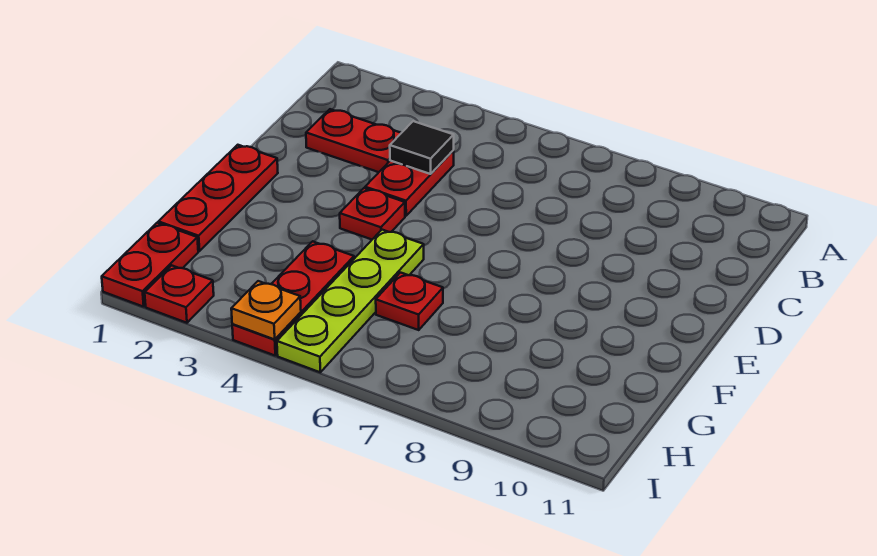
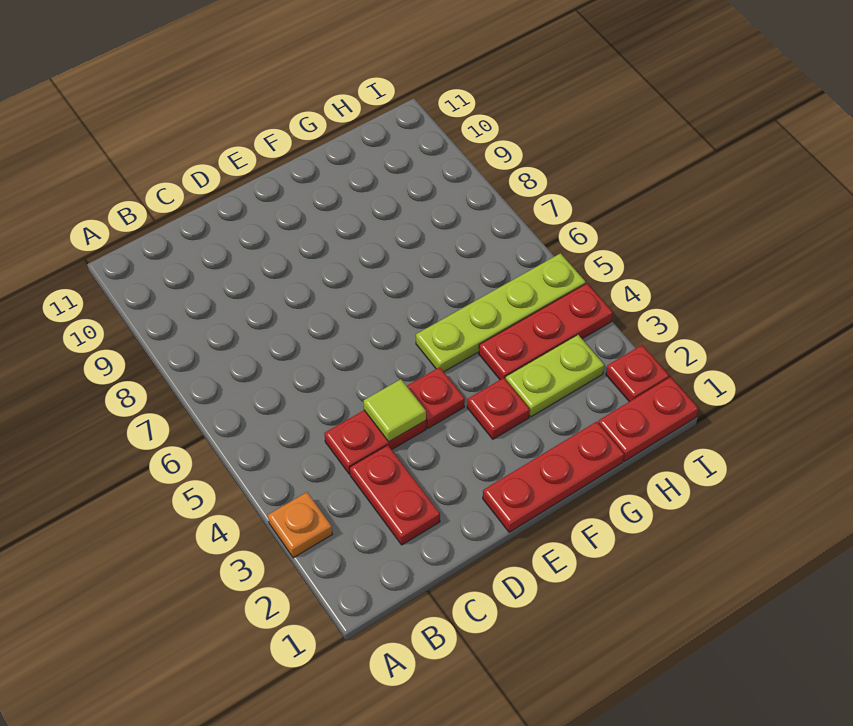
black tile C4 level 2 -> none
none -> lime tile D4 level 2
none -> lime plate G3:H3 level 1
red plate G6 level 1 -> red plate F3 level 1
orange plate I4 level 2 -> orange plate A3 level 1

